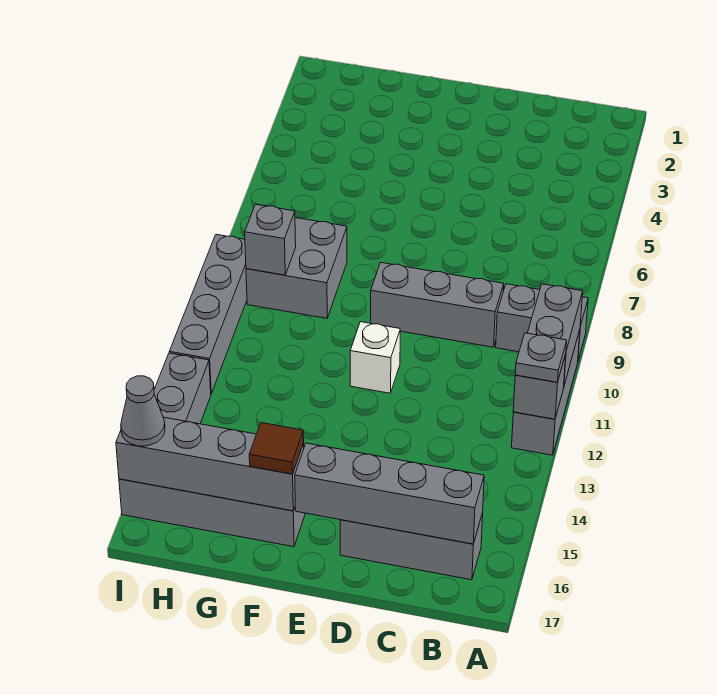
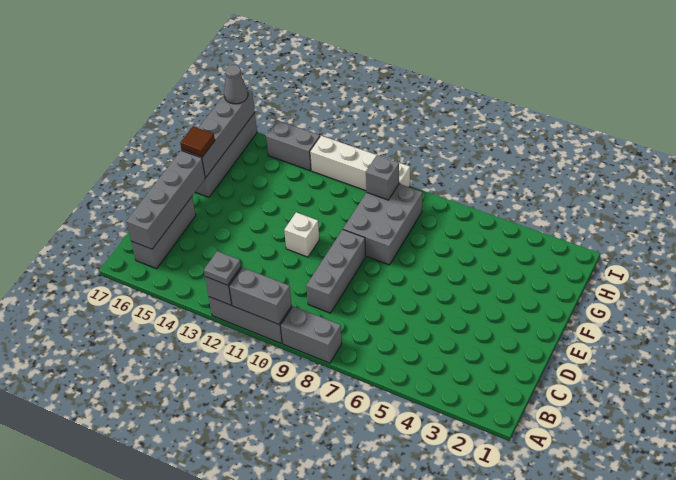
grey brick A9:B9 level 1 -> grey brick A8:A9 level 1
grey brick G8:H9 level 1 -> grey brick F8:H9 level 1
grey brick I9:I12 level 1 -> white brick I9:I12 level 1

